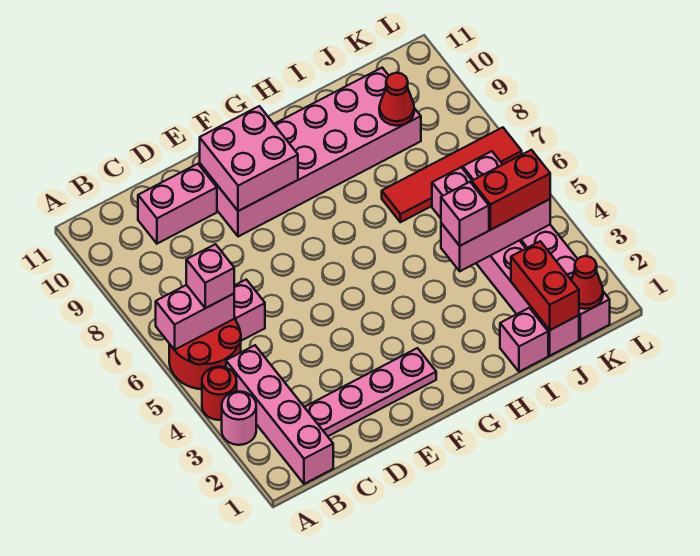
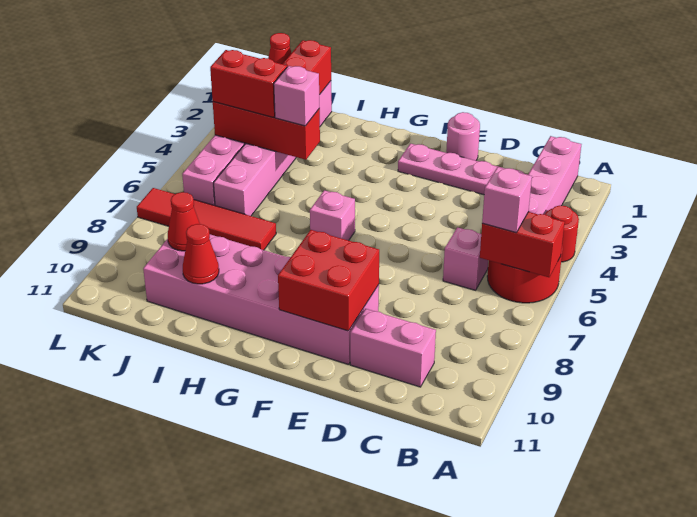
pink round brick A3 level 1 -> pink round brick E1 level 1
pink brick A6:B6 level 2 -> red brick A6:B6 level 2
pink brick E9:F10 level 2 -> red brick E9:F10 level 2
pink brick I1 level 1 -> pink brick G6 level 1
pink brick I4:K4 level 2 -> red brick I4:K4 level 2
none -> red cone I10 level 2

